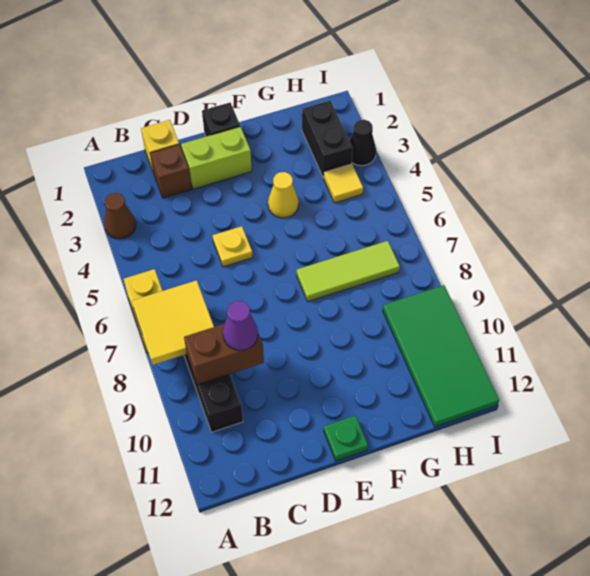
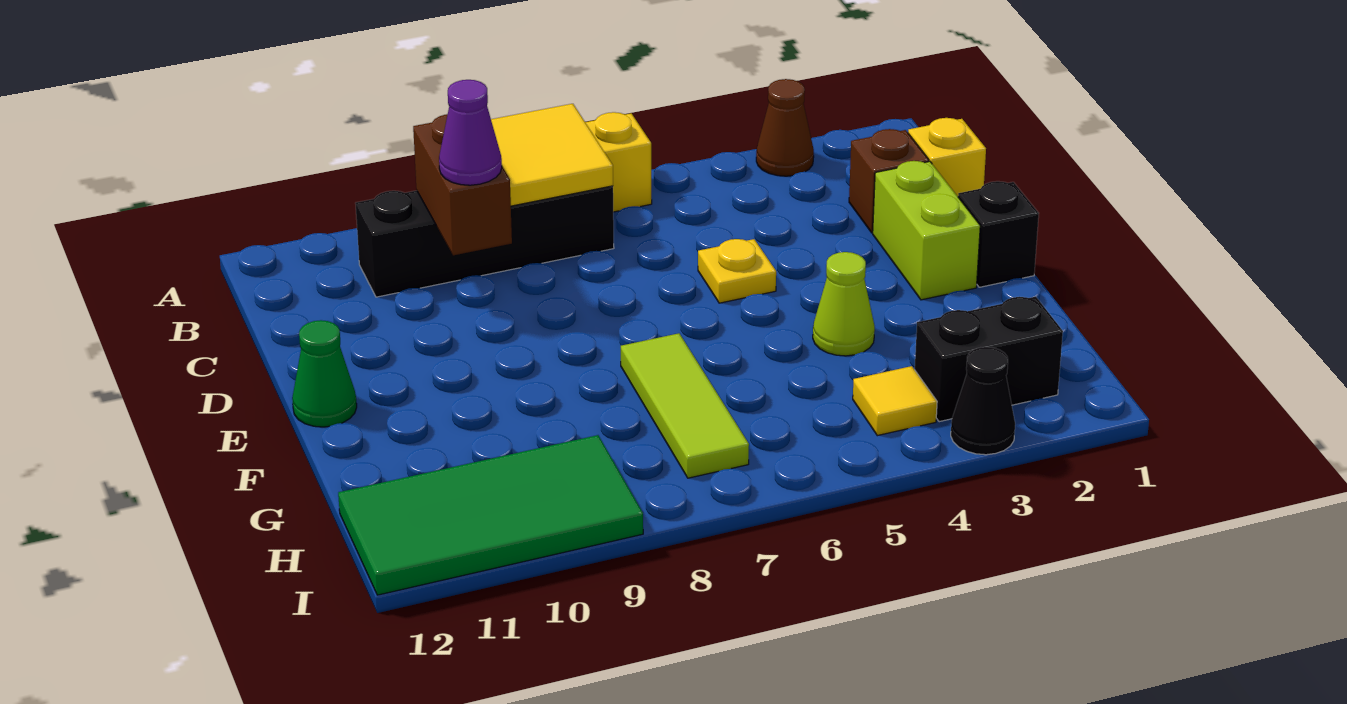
green plate E12 level 1 -> green cone E12 level 1
yellow cone F4 level 1 -> lime cone F4 level 1

